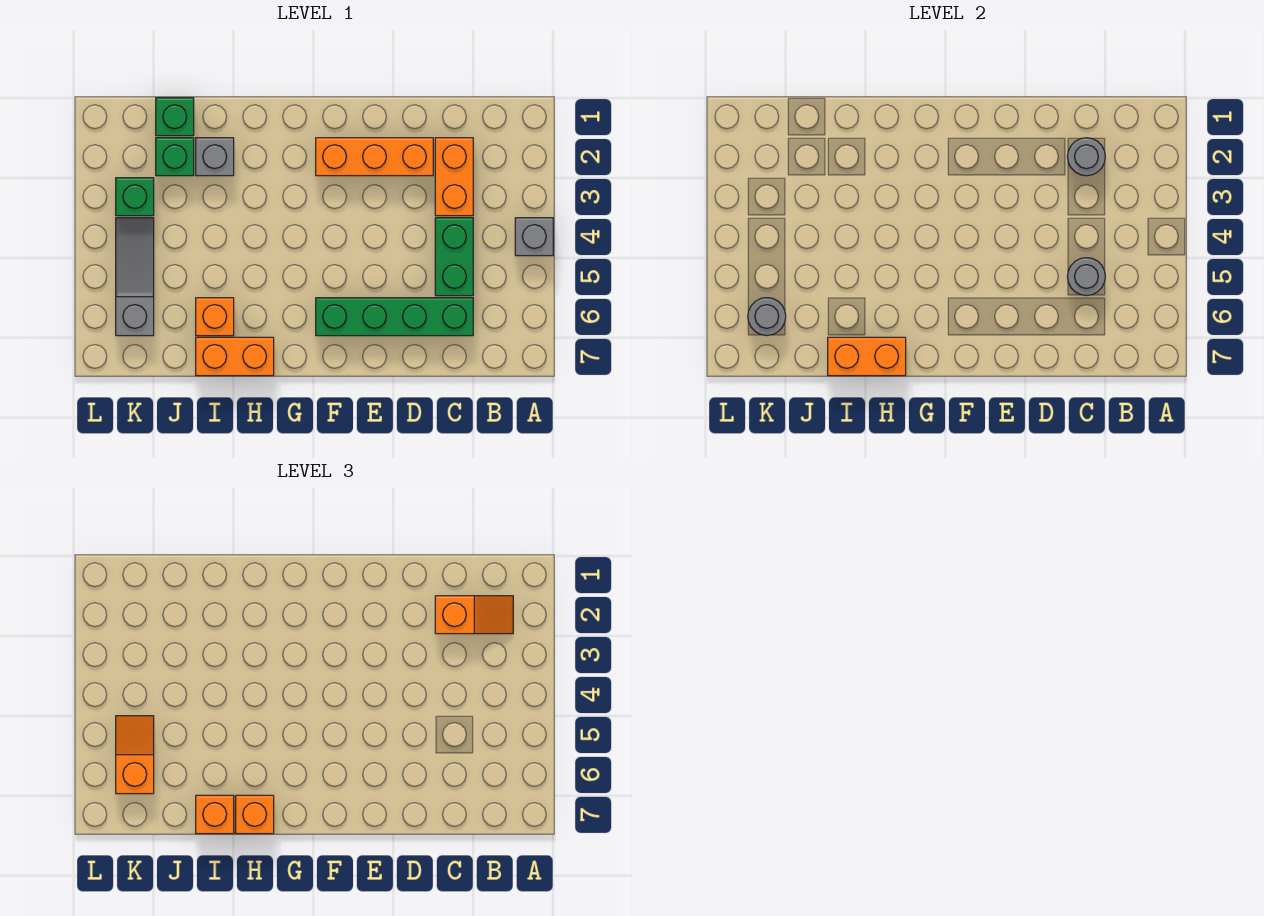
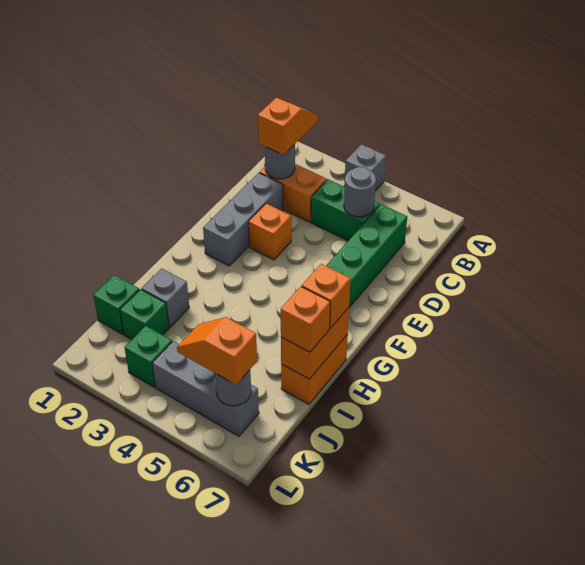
orange brick D2:F2 level 1 -> grey brick D2:F2 level 1
orange brick I6 level 1 -> orange brick E3 level 1
grey slope K4:K6 level 1 top 6 -> grey brick K4:K6 level 1

